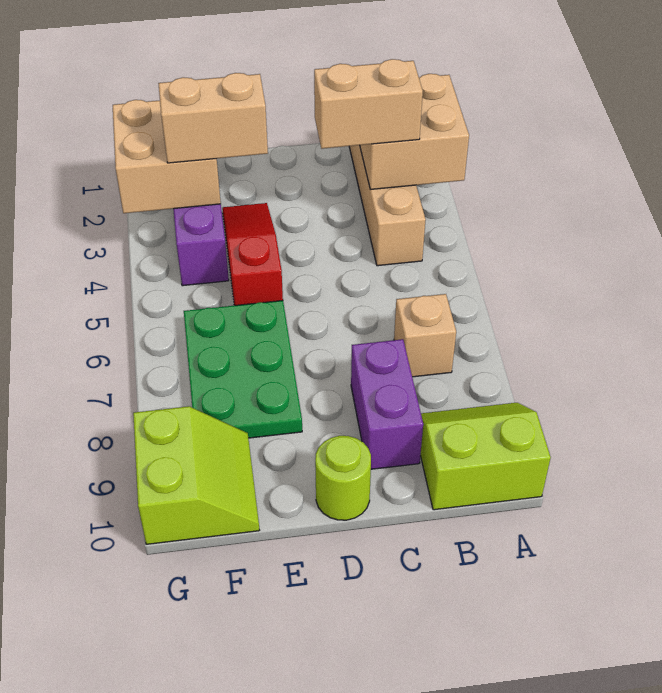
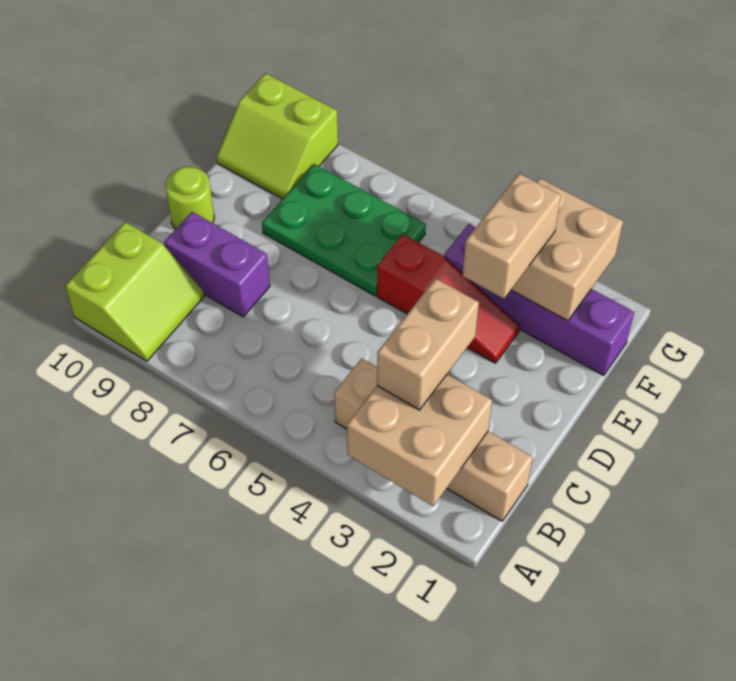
tan brick B7 level 1 -> none

